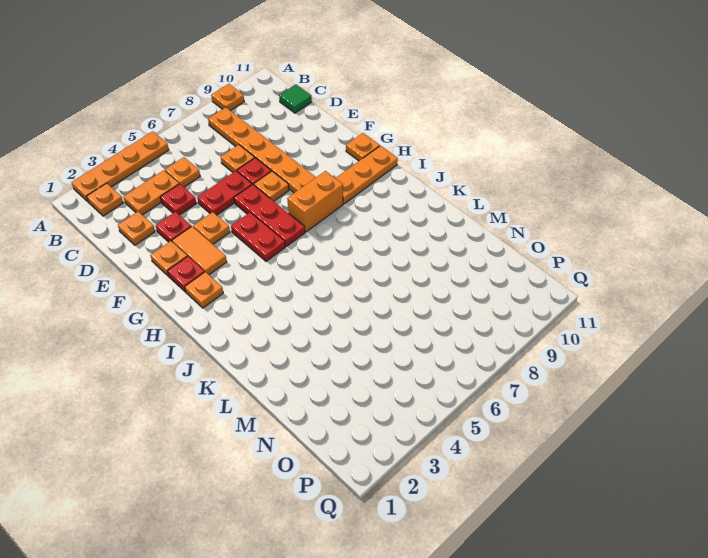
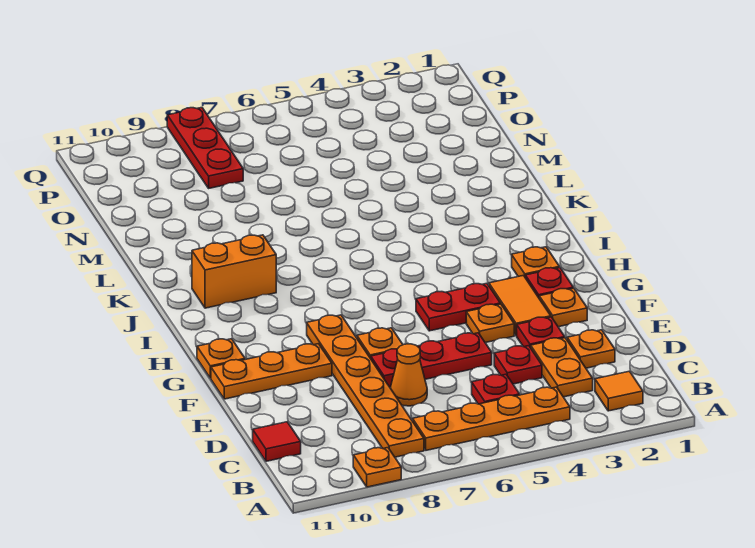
orange plate A2:A5 level 1 -> orange plate B4:B7 level 1
orange plate B2 level 1 -> orange tile B2 level 1
orange plate C3:C4 level 1 -> orange plate C3:D3 level 1
orange plate C5 level 1 -> red plate C5 level 1
green tile C11 level 1 -> red tile C11 level 1
orange plate D7 level 1 -> orange cone D7 level 1
red plate F6:H6 level 1 -> red plate O8:Q8 level 1
red plate G5:H5 level 1 -> red plate G4:G5 level 1
orange brick H7:H8 level 1 -> orange brick J9:J10 level 1
orange plate H9:H11 level 1 -> orange plate F9:F11 level 1

